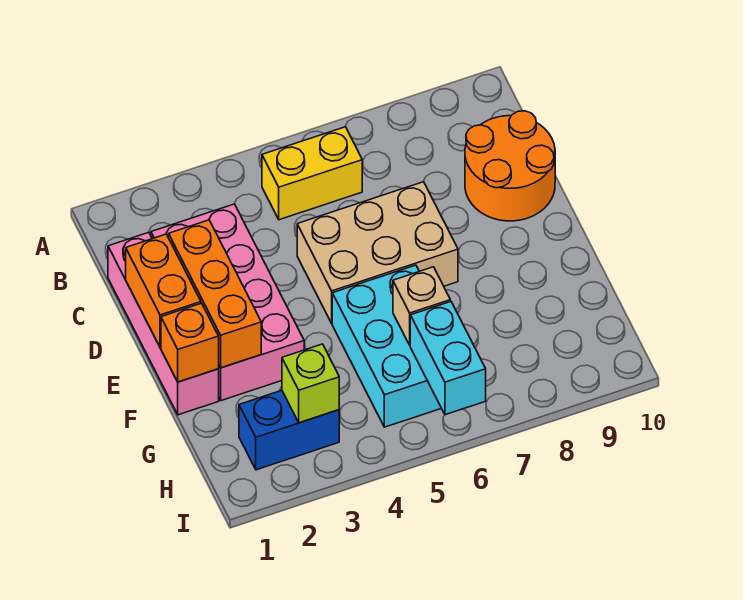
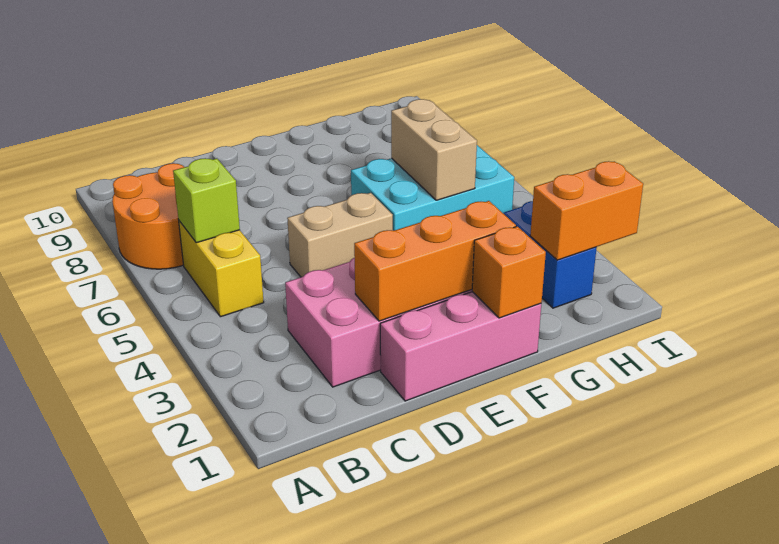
pink brick C1:F1 level 1 -> pink brick D1:F1 level 1
orange round brick C9:D10 level 1 -> orange round brick A7:B8 level 1
orange brick D1:E1 level 2 -> orange brick H2:I2 level 2
tan brick D5:E7 level 1 -> tan brick D5:E5 level 1
tan brick G6 level 2 -> tan brick G5:G6 level 2
lime brick H3 level 2 -> lime brick B6 level 2
cyan brick H6:I6 level 2 -> none

